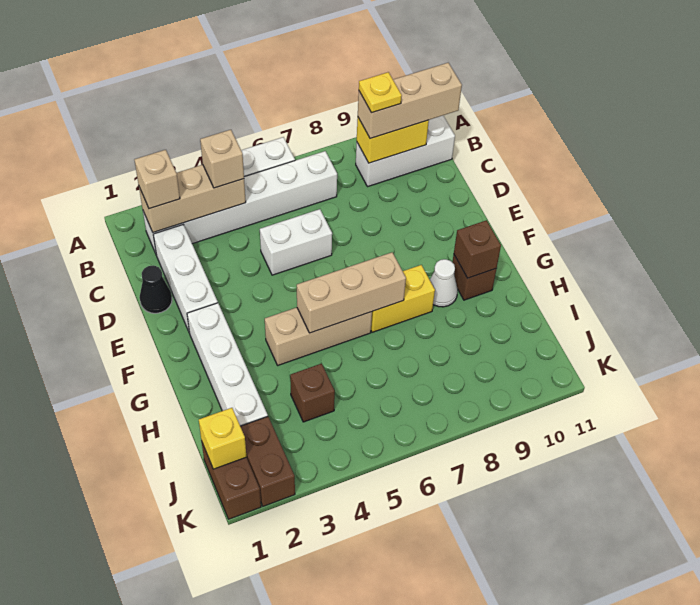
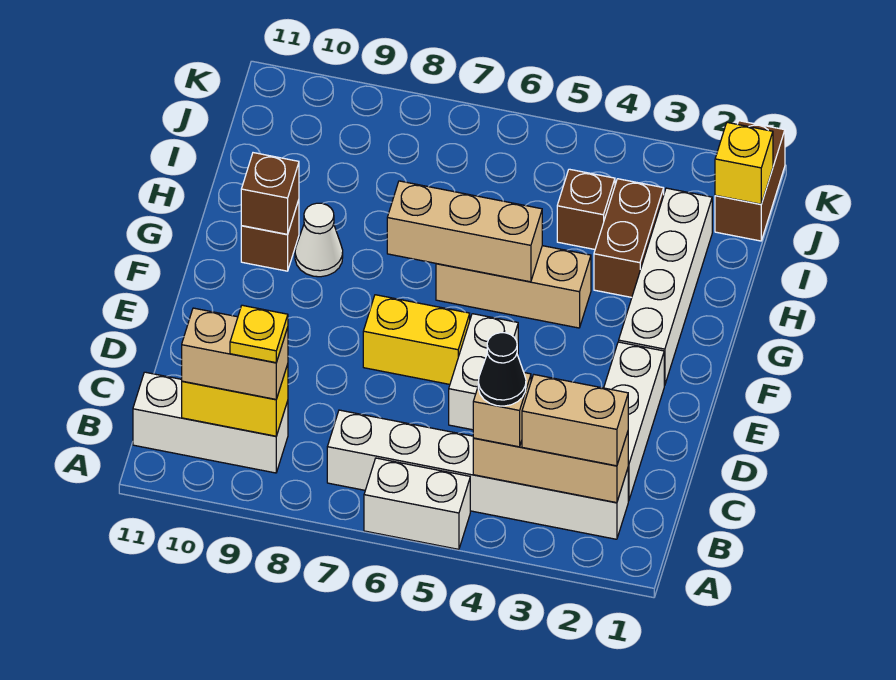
tan brick B2 level 3 -> tan brick B2:B3 level 3
tan brick B9:B11 level 3 -> tan brick B9:B10 level 3
black cone D1 level 1 -> black cone B4 level 4
white brick D5:D6 level 1 -> white brick D5:E5 level 1
yellow brick G7:G8 level 1 -> yellow brick E6:E7 level 1
brown brick J2:K2 level 1 -> brown brick H3:I3 level 1

